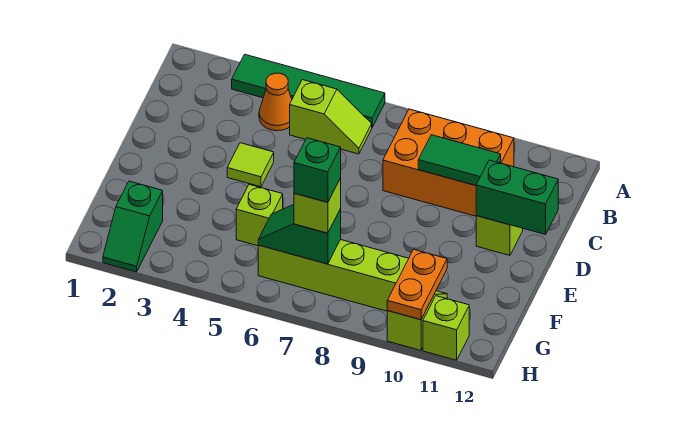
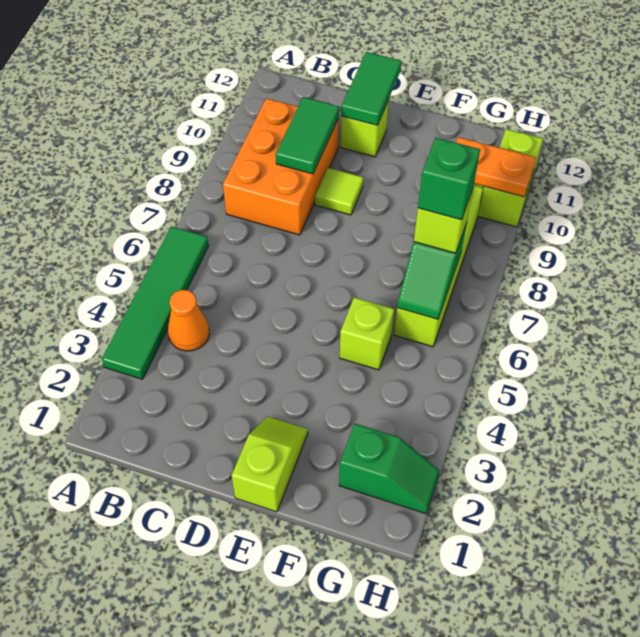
lime slope B5:B6 level 1 top 5 -> lime slope E1:E2 level 1 top 1
lime tile D4 level 1 -> lime tile D9 level 1
green brick D11:D12 level 2 -> green tile D11:D12 level 2

